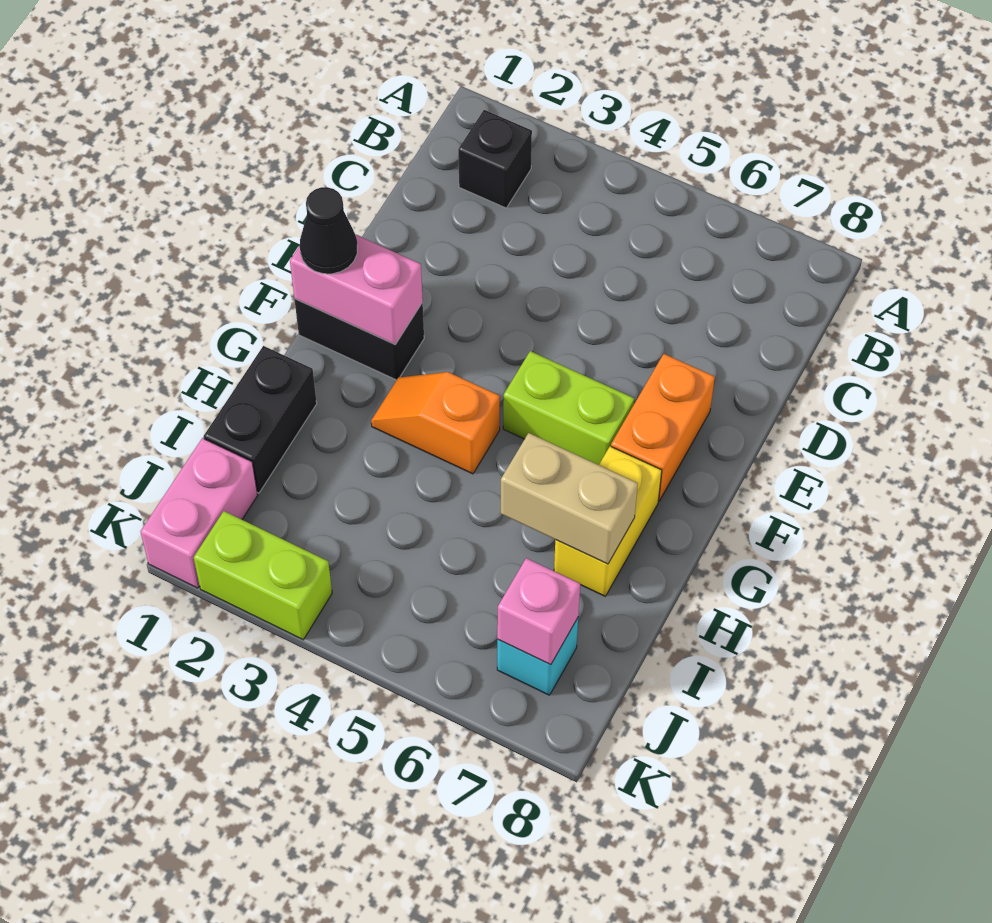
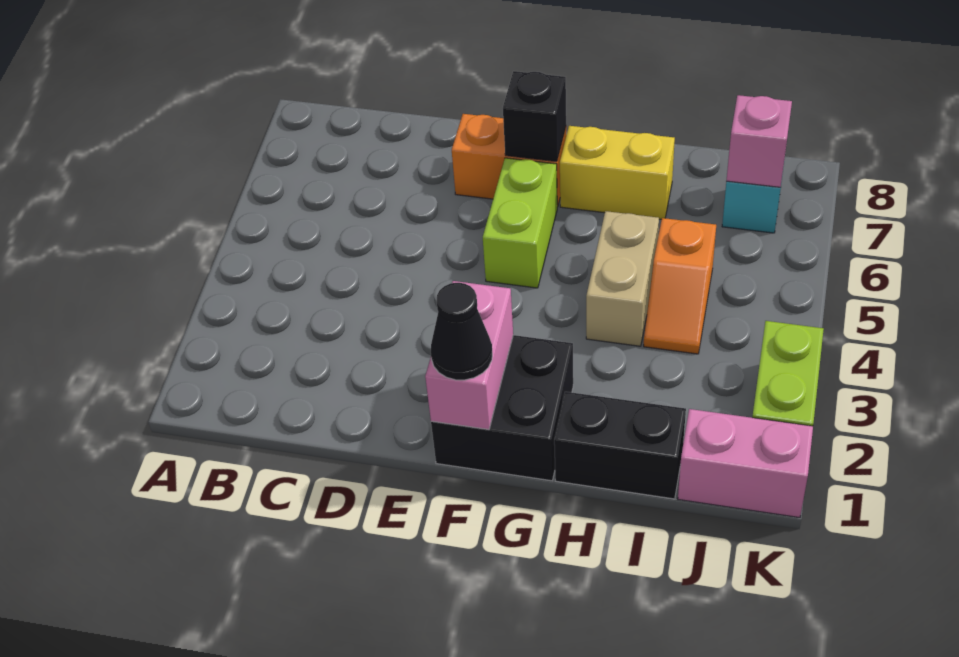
black brick B2 level 1 -> black brick F7 level 2
black brick F1:F2 level 1 -> black brick F1:G2 level 1
orange slope G3:G4 level 1 top 4 -> orange slope I4:I5 level 1 top 5
tan brick H6:H7 level 2 -> tan brick H4:H5 level 1

